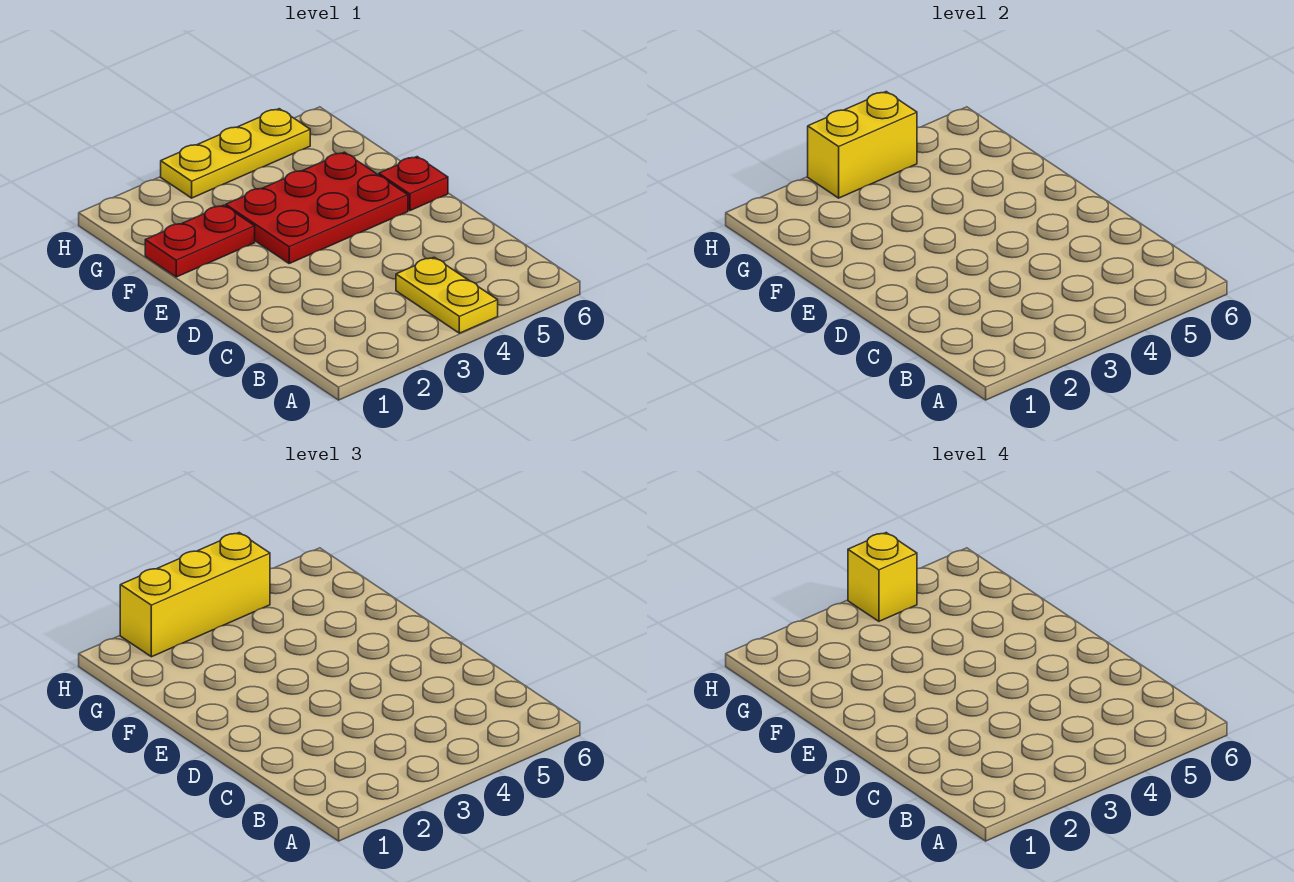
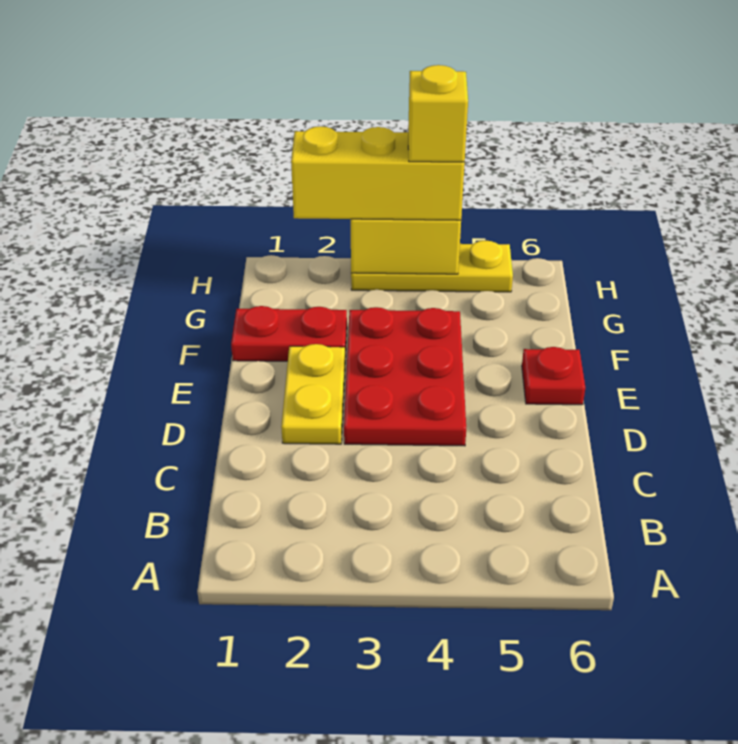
yellow plate A4:B4 level 1 -> yellow plate D2:E2 level 1
red plate E3:F5 level 1 -> red plate D3:F4 level 1

